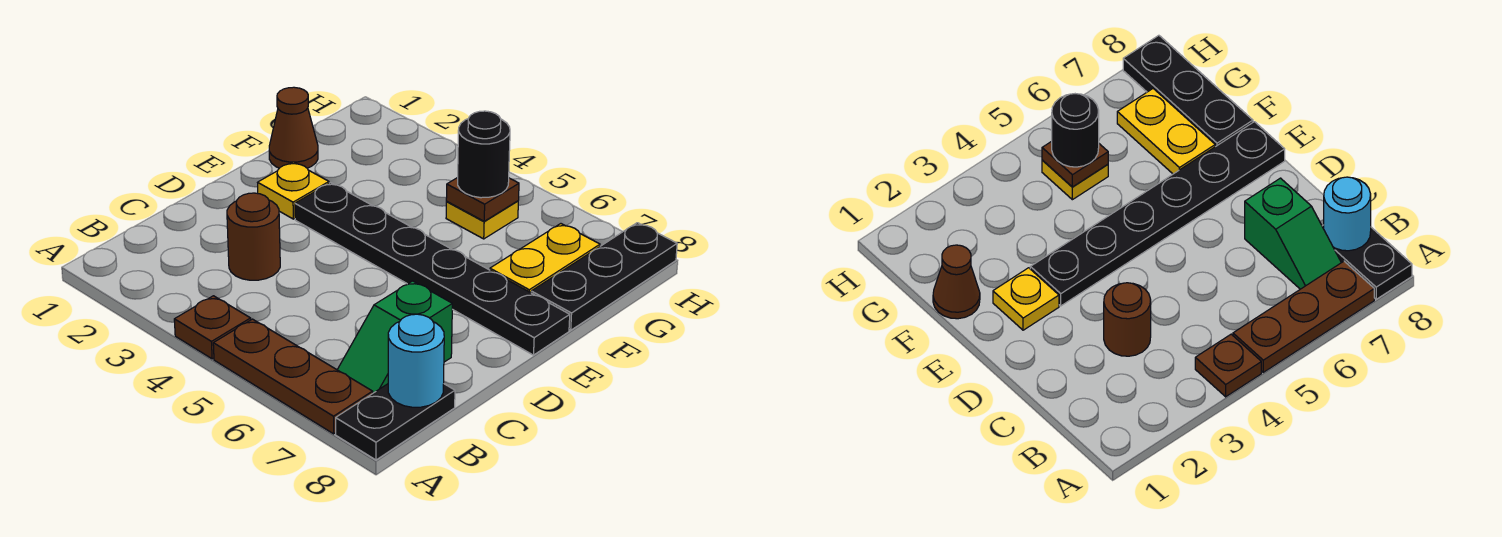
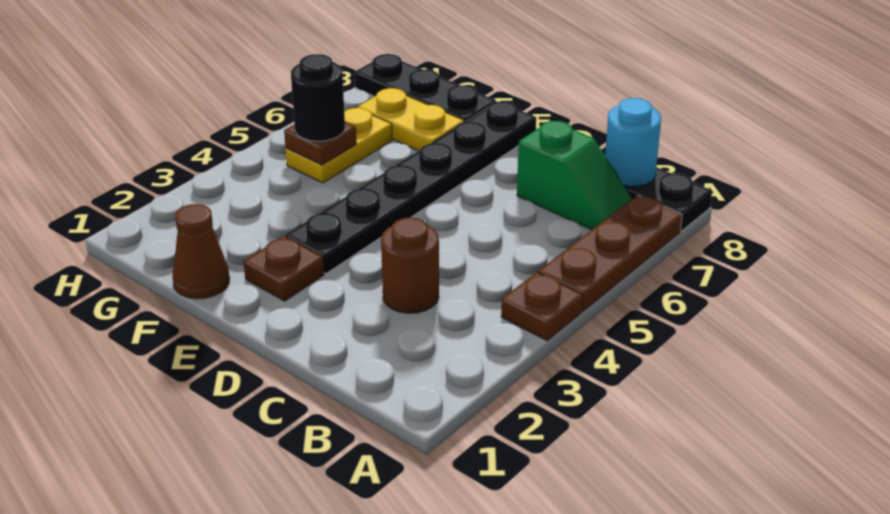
yellow plate E2 level 1 -> brown plate E2 level 1
yellow plate G5 level 1 -> yellow plate G5:G6 level 1

